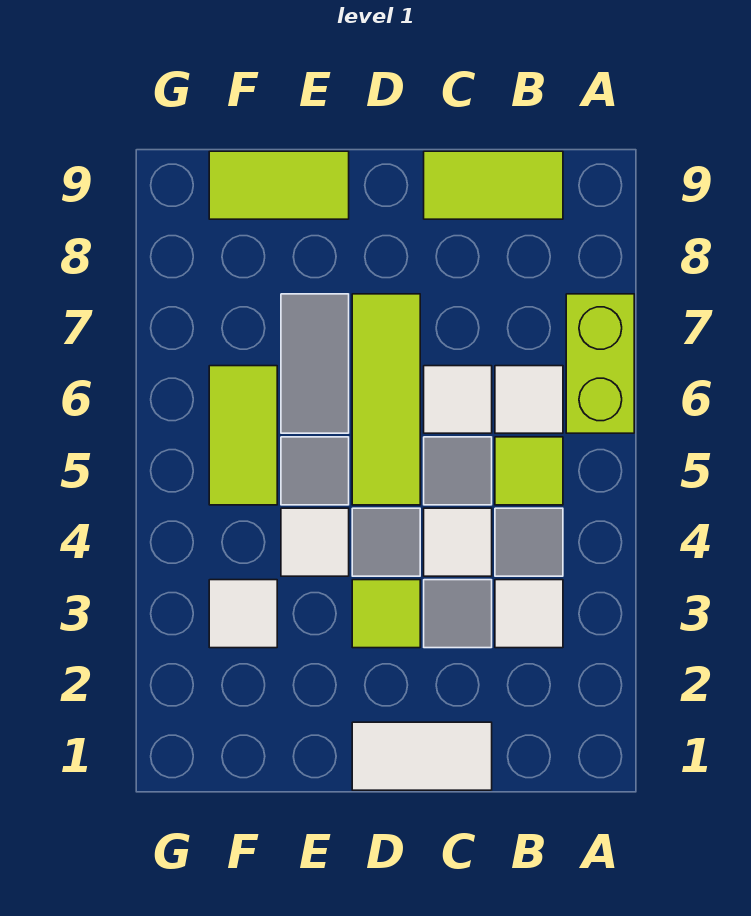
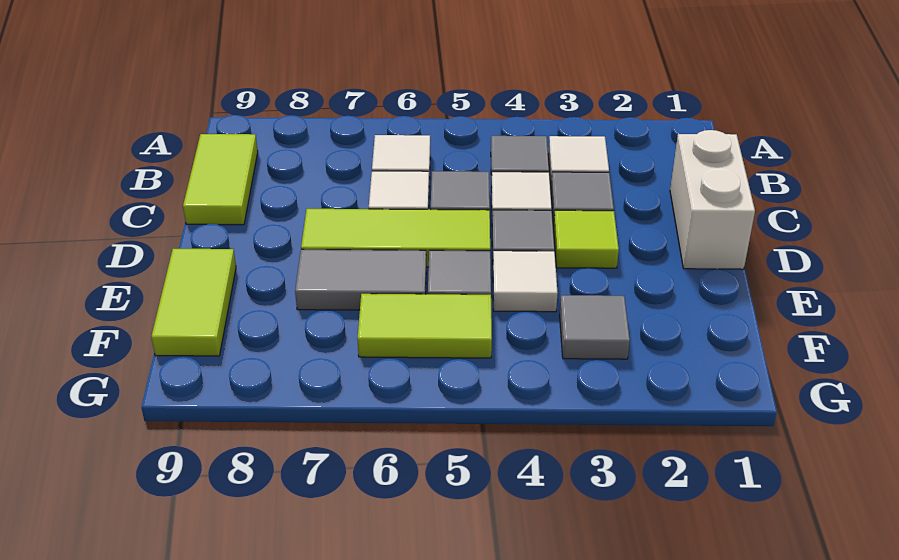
lime brick A6:A7 level 1 -> none
lime tile B5 level 1 -> none
white tile C1:D1 level 1 -> white brick C1:D1 level 1
white tile F3 level 1 -> grey tile F3 level 1

